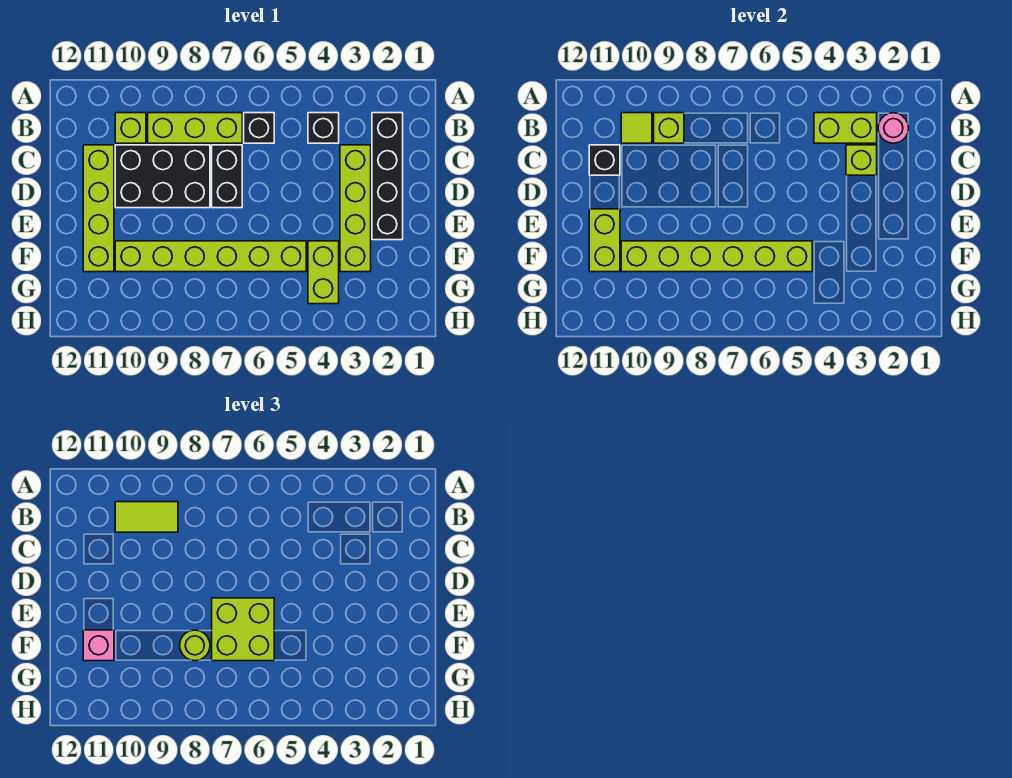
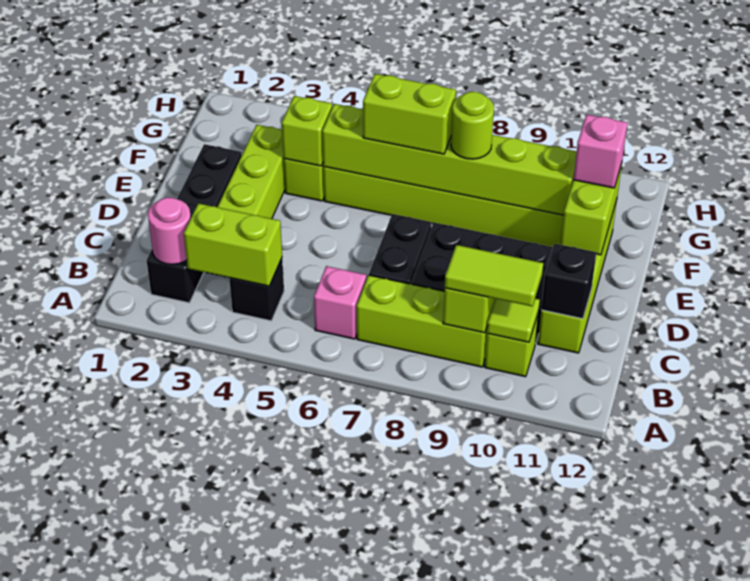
black brick B6 level 1 -> pink brick B6 level 1
lime brick C3 level 2 -> lime brick F4 level 2
lime brick E6:F7 level 3 -> lime brick F6:F7 level 3

